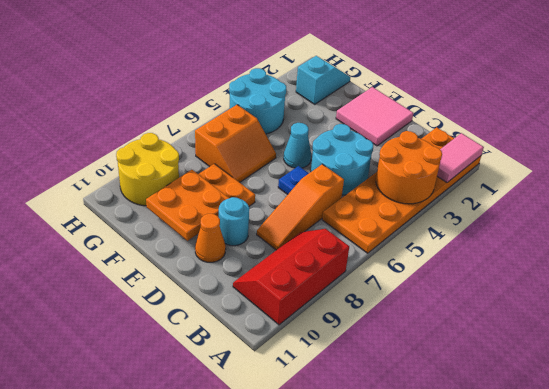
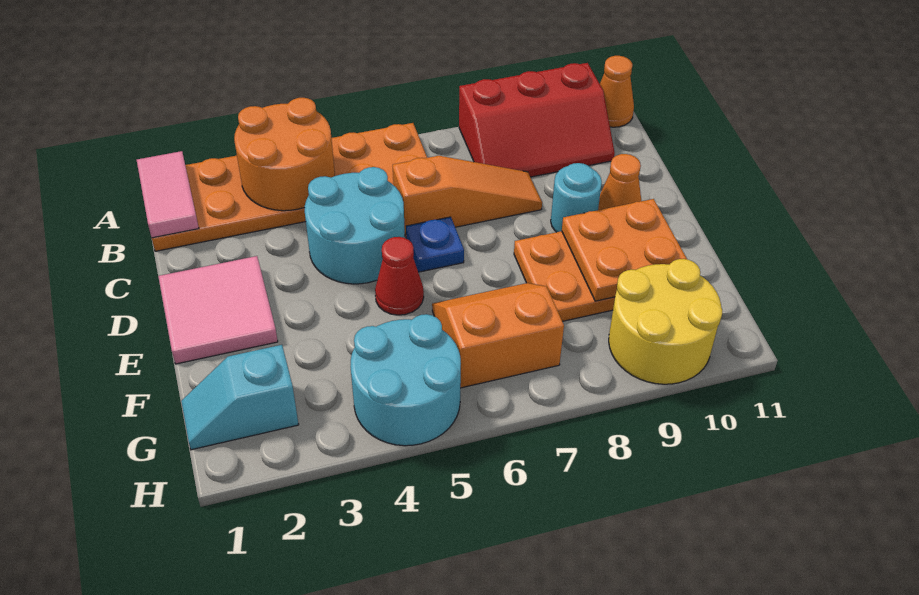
pink tile A1:A2 level 2 -> pink tile A1:B1 level 2
none -> orange cone A11 level 1
cyan cone E5 level 1 -> red cone E5 level 1

